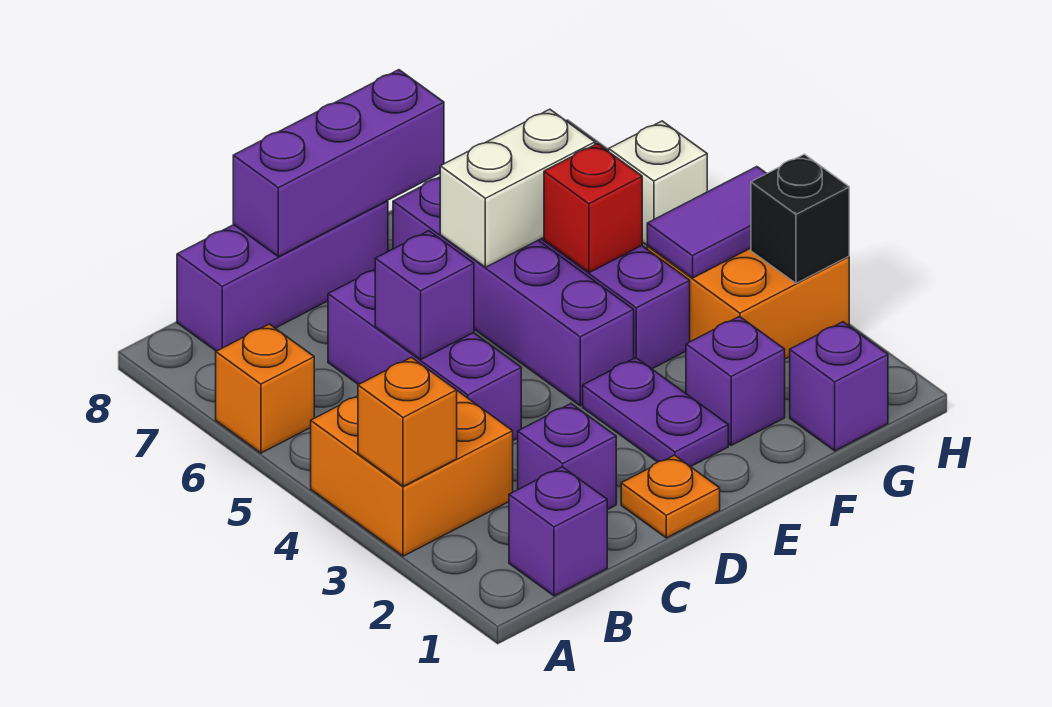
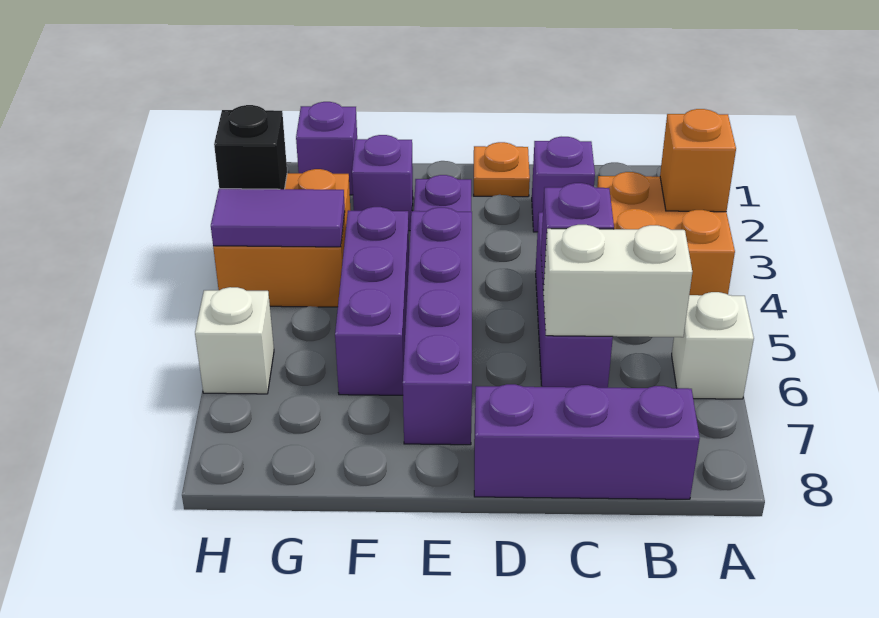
orange brick A6 level 1 -> white brick A6 level 1
purple brick B1 level 1 -> none
purple brick C8:E8 level 2 -> none
white brick E6:F6 level 2 -> white brick B6:C6 level 2
red brick F5 level 2 -> none

